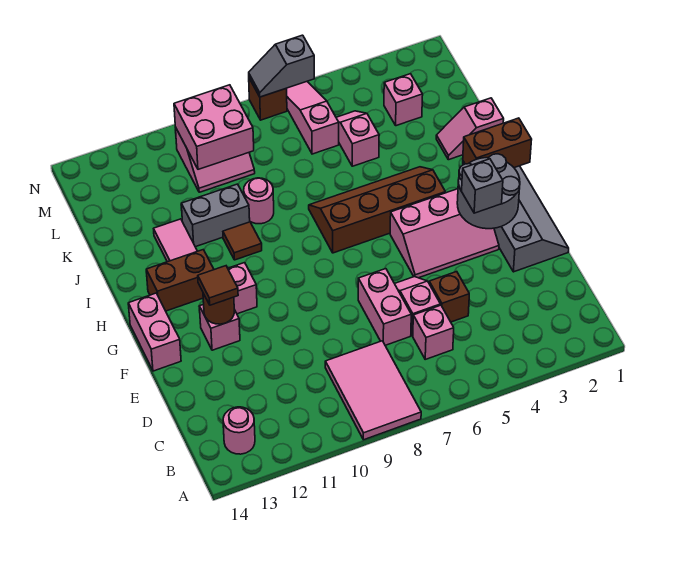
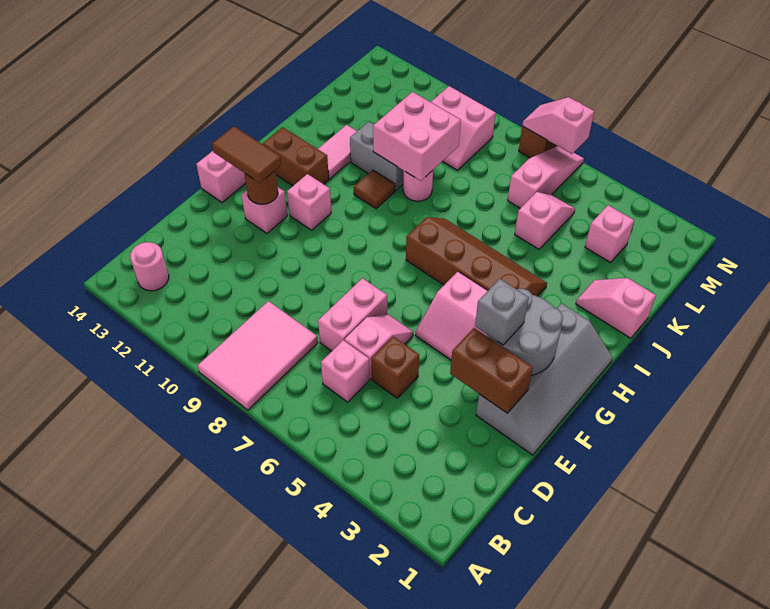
brown tile F12 level 3 -> brown tile F12:F13 level 3
brown brick H1:H2 level 2 -> brown brick E2:E3 level 2
pink brick L9:M10 level 2 -> pink brick J9:K10 level 2
grey slope N6:N7 level 2 top 6 -> pink slope N6:N7 level 2 top 6

